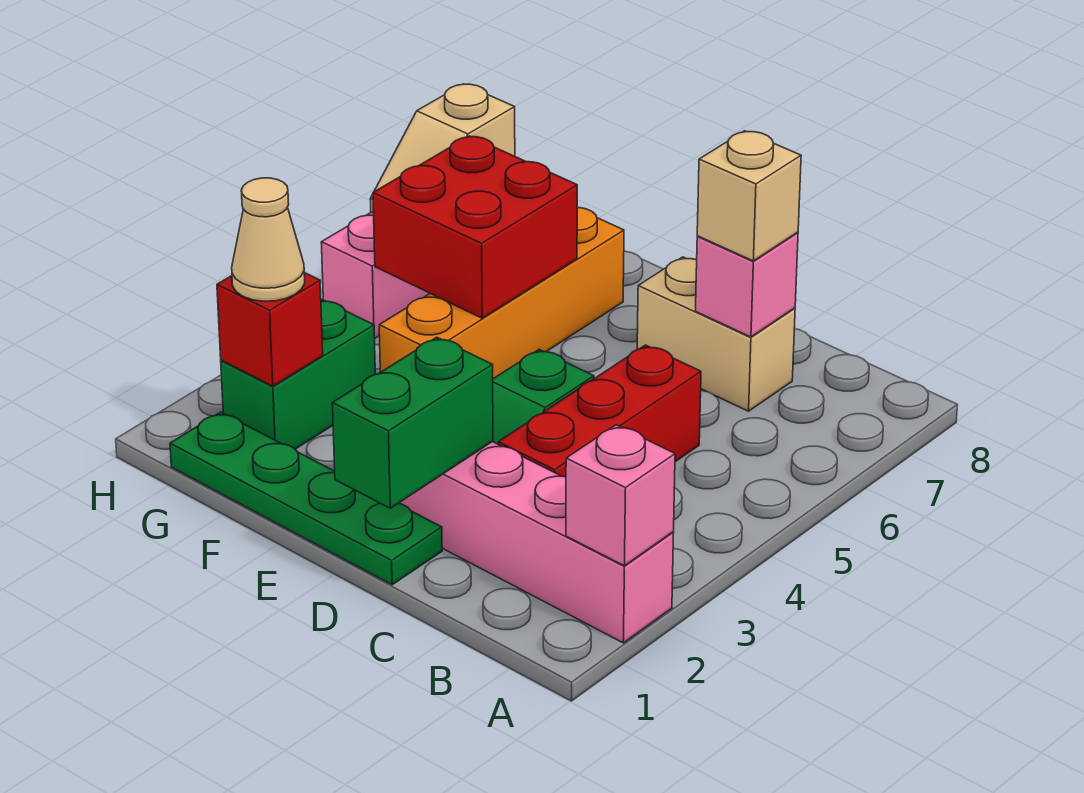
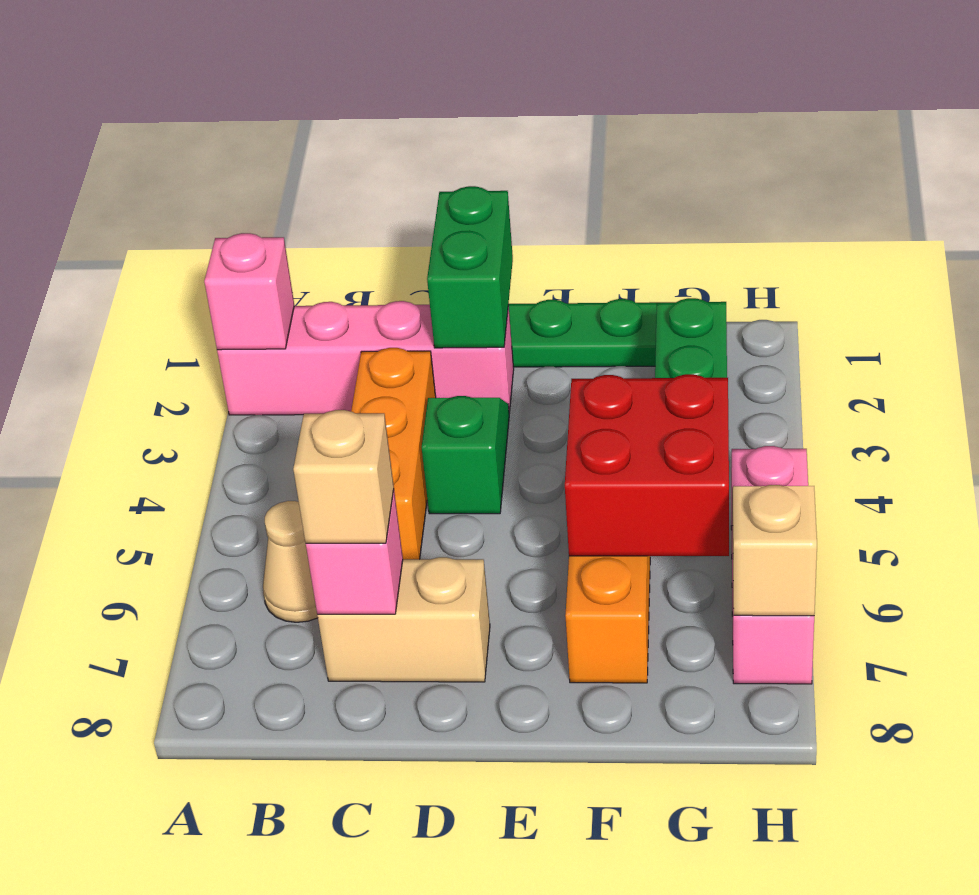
red brick C3:C5 level 1 -> orange brick C3:C5 level 1
red brick G2 level 2 -> none
tan cone G2 level 3 -> tan cone B6 level 1

